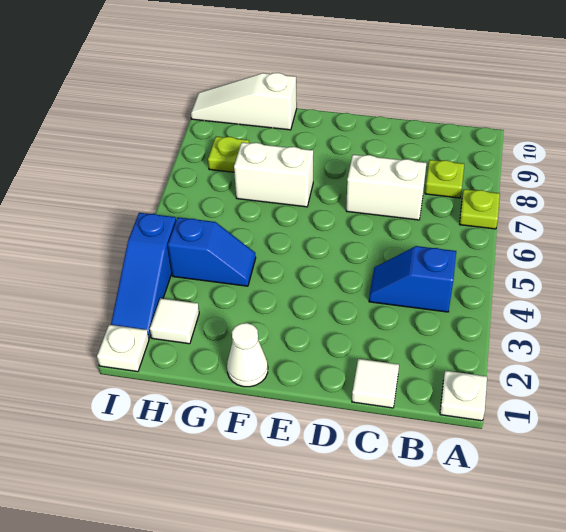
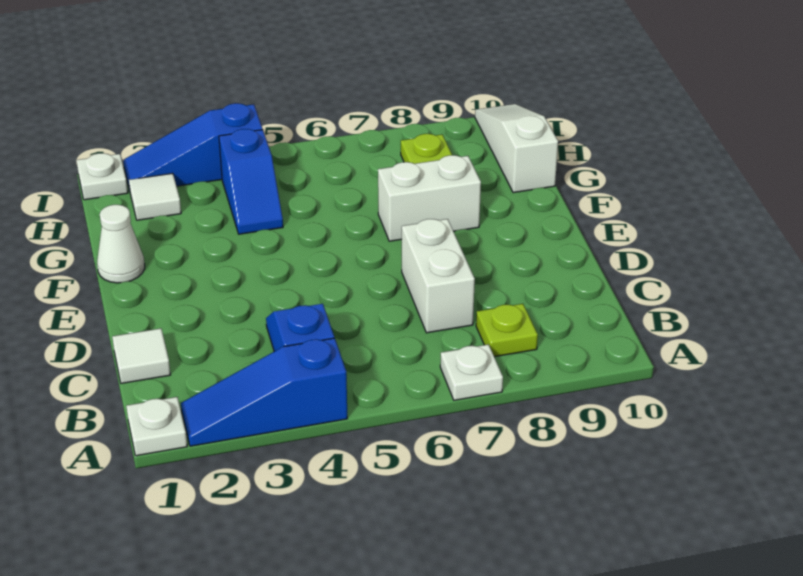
none -> blue slope A2:A4 level 1 top 4
lime plate A7 level 1 -> white plate A7 level 1
white brick F7:G7 level 1 -> white brick F7:F8 level 1

